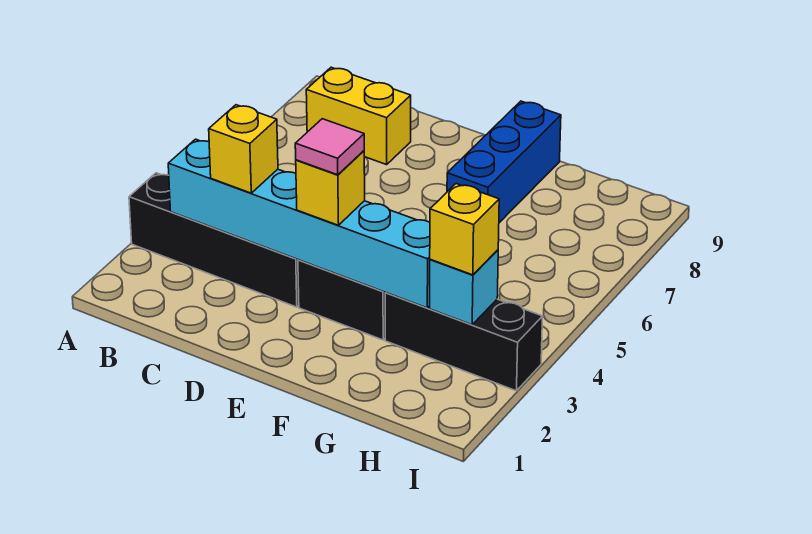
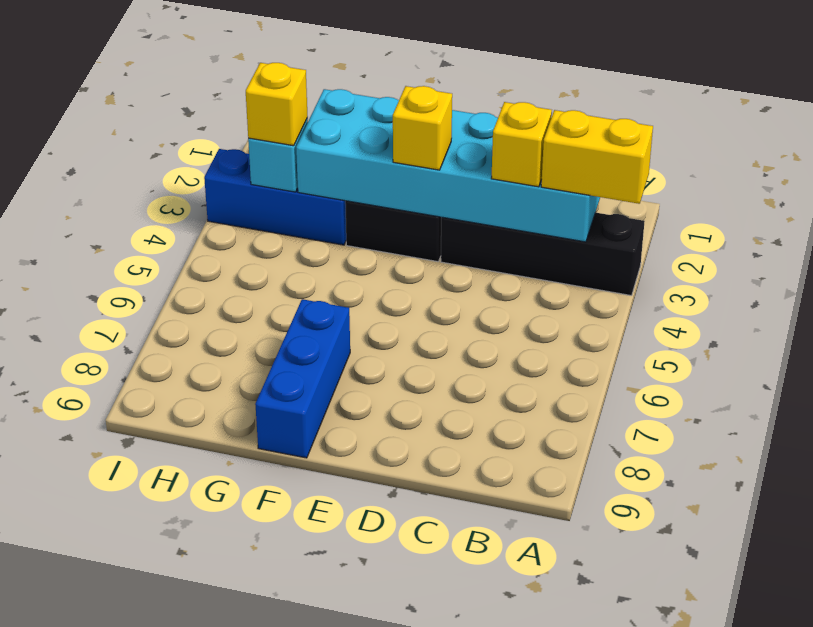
cyan brick B3:G3 level 2 -> cyan brick B2:G3 level 2
yellow brick B8:C8 level 1 -> yellow brick A3:B3 level 3
pink tile E3 level 4 -> none
black brick G3:I3 level 1 -> blue brick G3:I3 level 1

